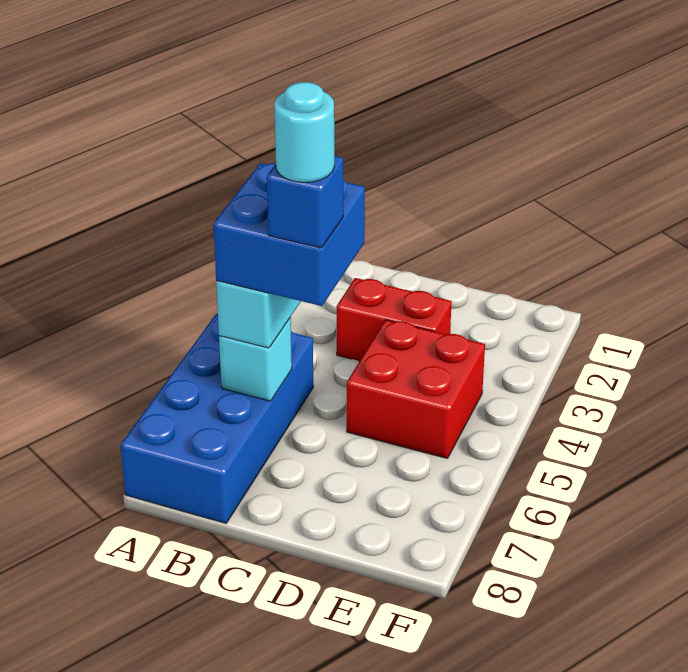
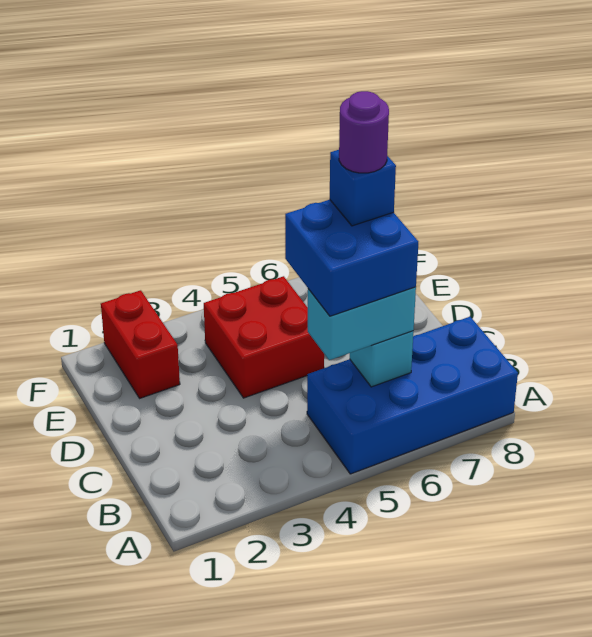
red brick C3:D3 level 1 -> red brick E2:F2 level 1
cyan round brick C6 level 6 -> purple round brick C6 level 6

